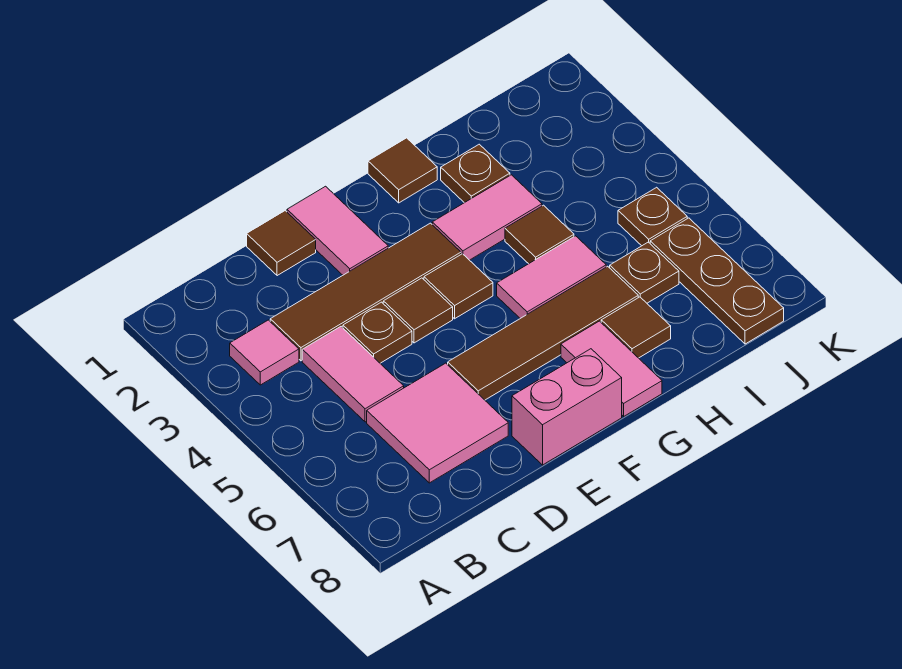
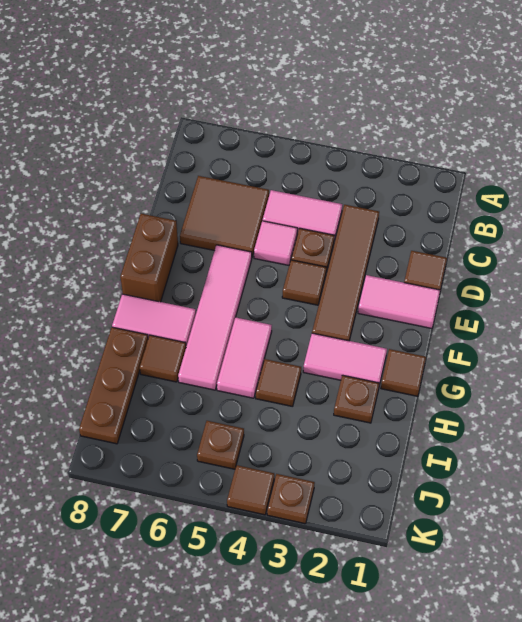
pink tile B3 level 1 -> pink tile D5 level 1
pink tile C6:D7 level 1 -> brown tile C6:D7 level 1
brown tile E6:H6 level 1 -> pink tile E6:H6 level 1
pink brick E8:F8 level 1 -> brown brick E8:F8 level 1
brown tile F4 level 1 -> brown tile K4 level 1
pink tile G3:H3 level 1 -> pink tile G2:G3 level 1
brown plate I6 level 1 -> brown plate K3 level 1
brown plate J6:J8 level 1 -> brown plate H8:J8 level 1

